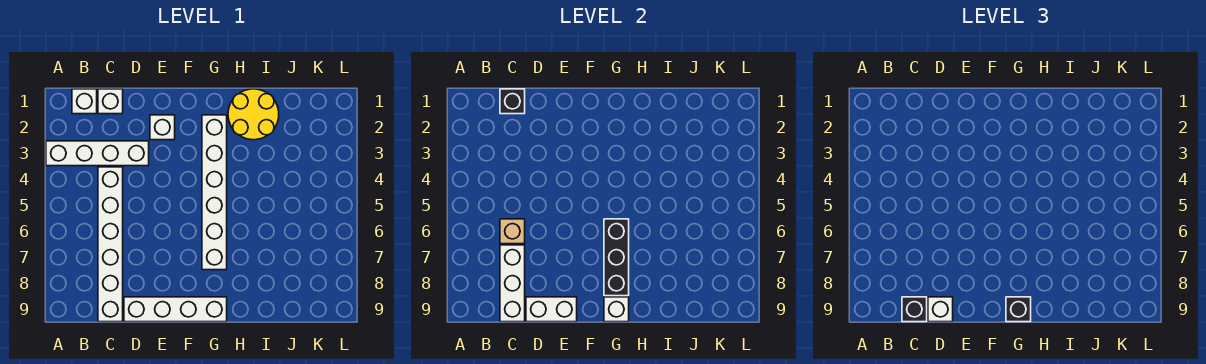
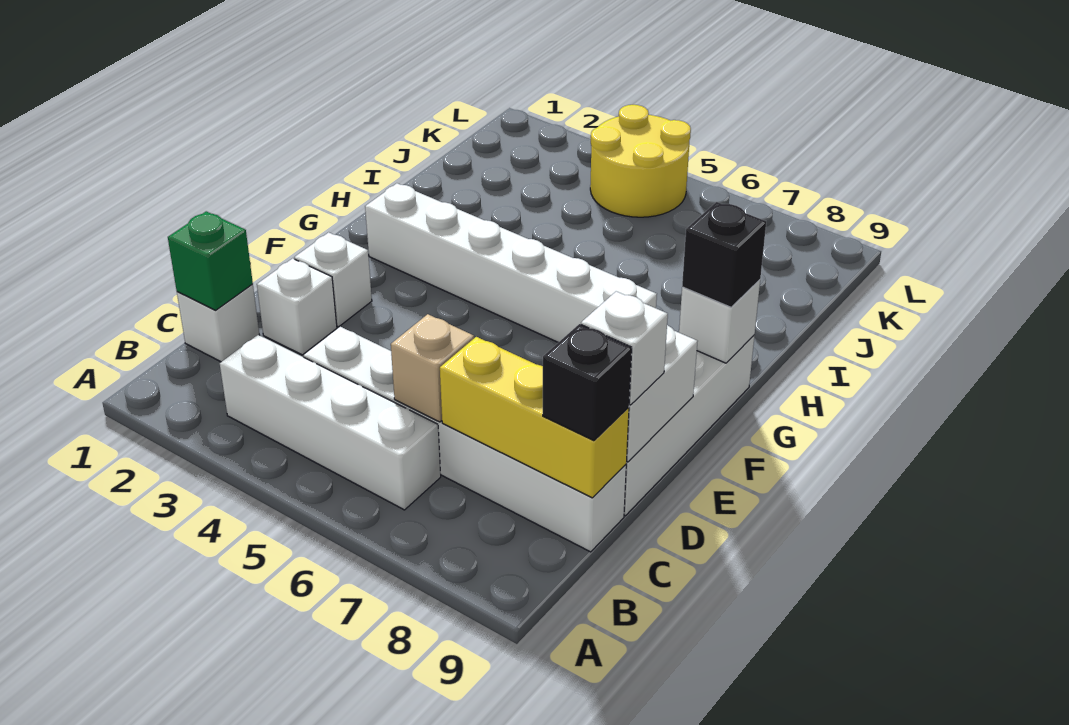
white brick A3:D3 level 1 -> white brick B3:B6 level 1
white brick B1 level 1 -> white brick D2 level 1
black brick C1 level 2 -> green brick C1 level 2
white brick C7:C9 level 2 -> yellow brick C7:C9 level 2
black brick G6:G8 level 2 -> none
yellow round brick H1:I2 level 1 -> yellow round brick K4:L5 level 1

